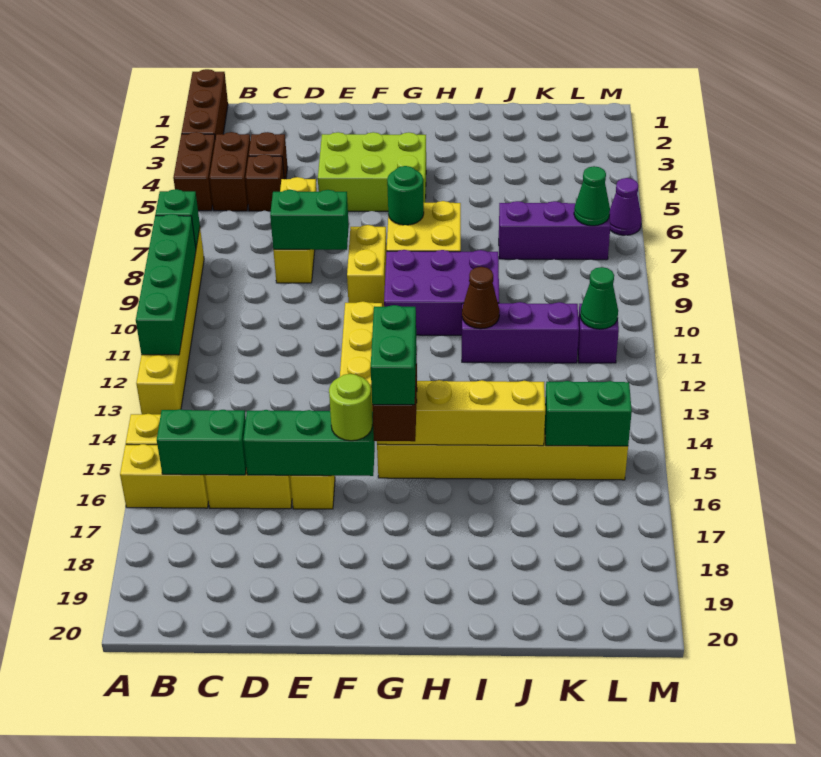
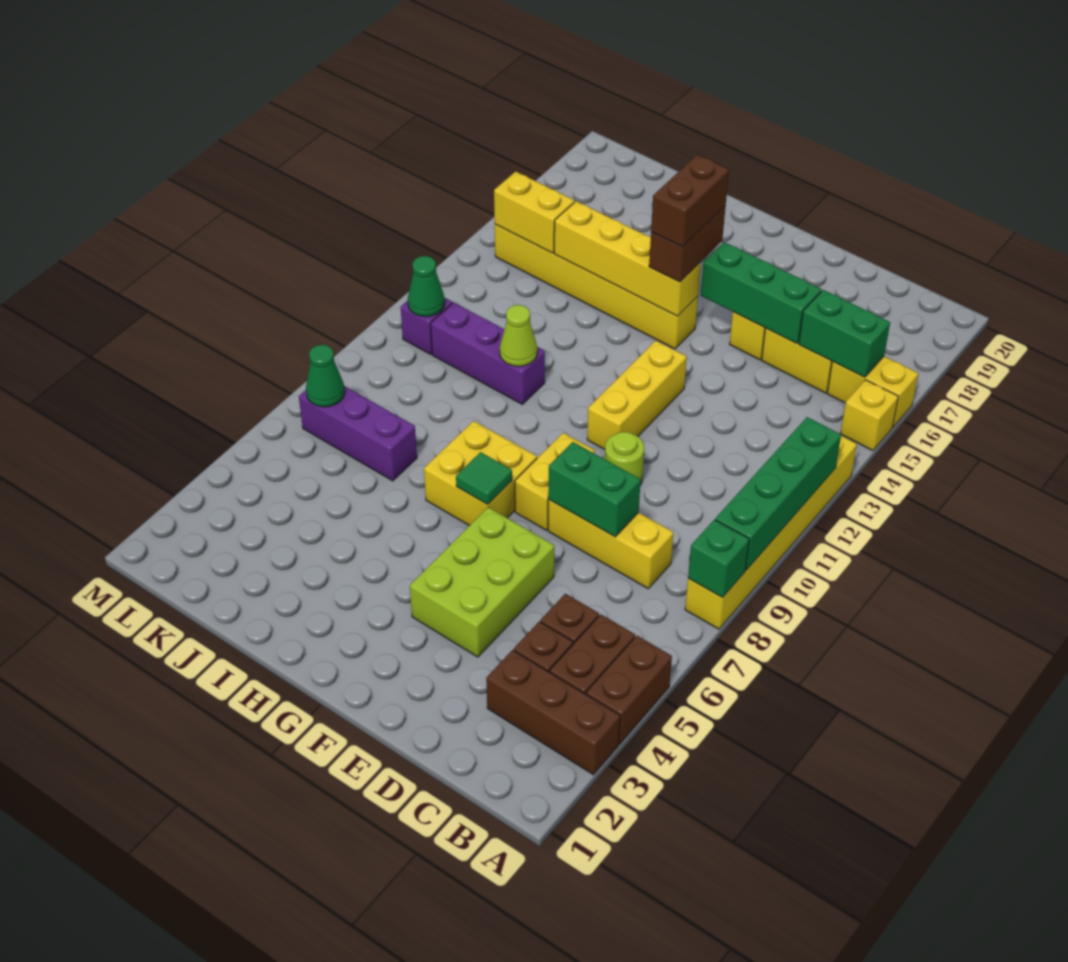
brown brick A1:A3 level 1 -> brown brick A3:C3 level 1
yellow brick D6:D8 level 1 -> yellow brick C8:E8 level 1
lime brick E4:G5 level 1 -> lime brick E4:F6 level 1
lime round brick F16 level 3 -> lime round brick E10 level 1
green round brick G7 level 2 -> green tile G7 level 2
purple brick G9:I10 level 1 -> none
green brick G15:G16 level 4 -> brown brick G15:G16 level 4
brown cone I11 level 2 -> lime cone I11 level 2
green brick K15:L15 level 2 -> yellow brick K15:L15 level 2
purple cone M6 level 1 -> none

